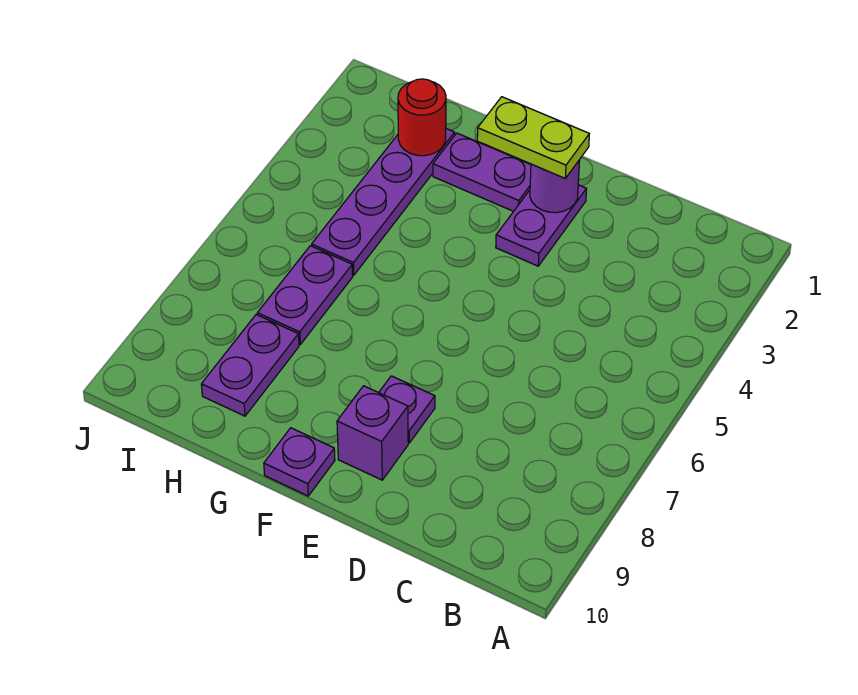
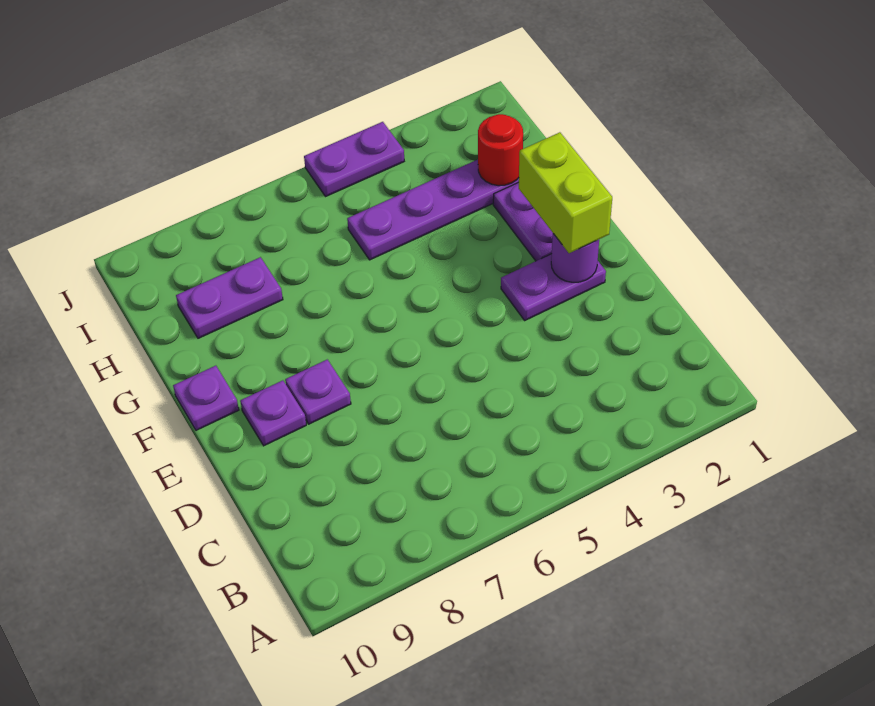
lime plate E2:F2 level 3 -> lime brick E2:F2 level 3
purple brick E9 level 1 -> purple plate E9 level 1
purple plate H6:H7 level 1 -> purple plate J4:J5 level 1

